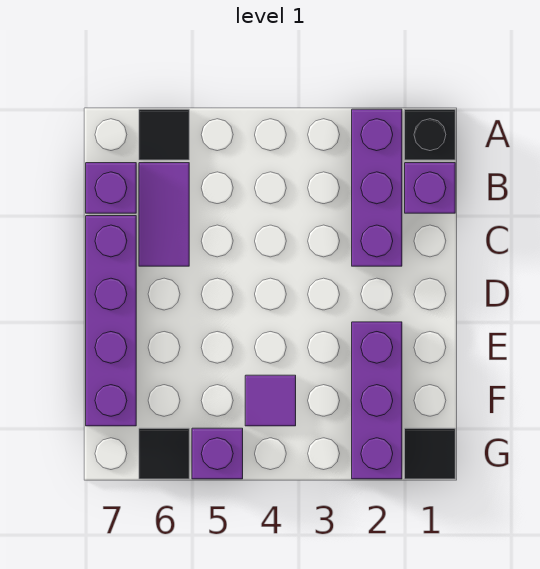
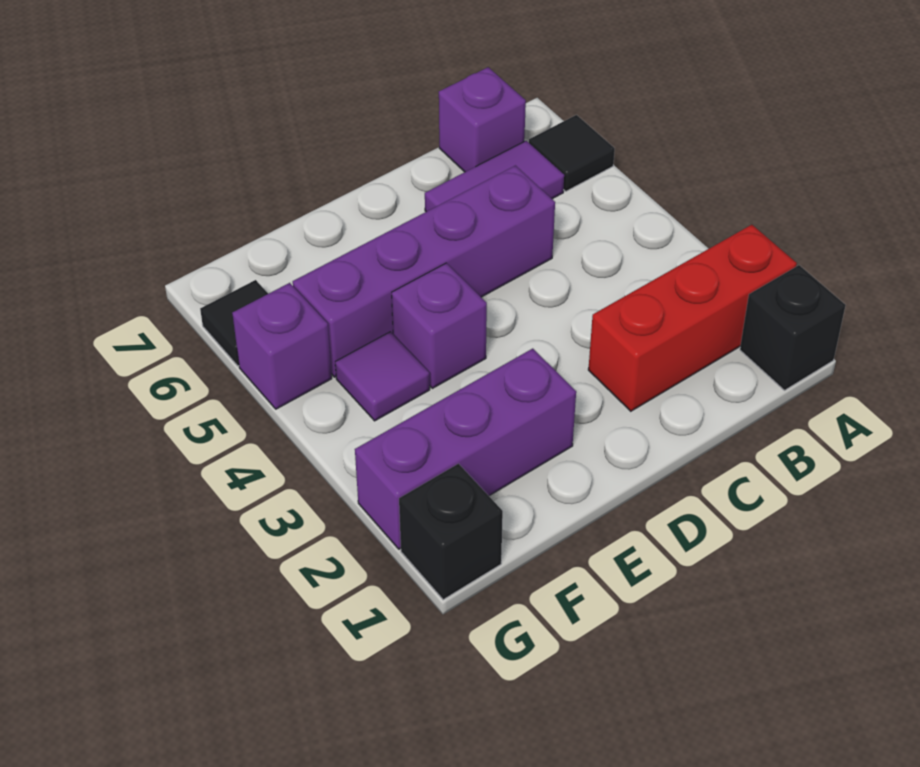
purple brick A2:C2 level 1 -> red brick A2:C2 level 1
purple brick B1 level 1 -> purple brick E4 level 1
purple brick C7:F7 level 1 -> purple brick C5:F5 level 1
black tile G1 level 1 -> black brick G1 level 1

